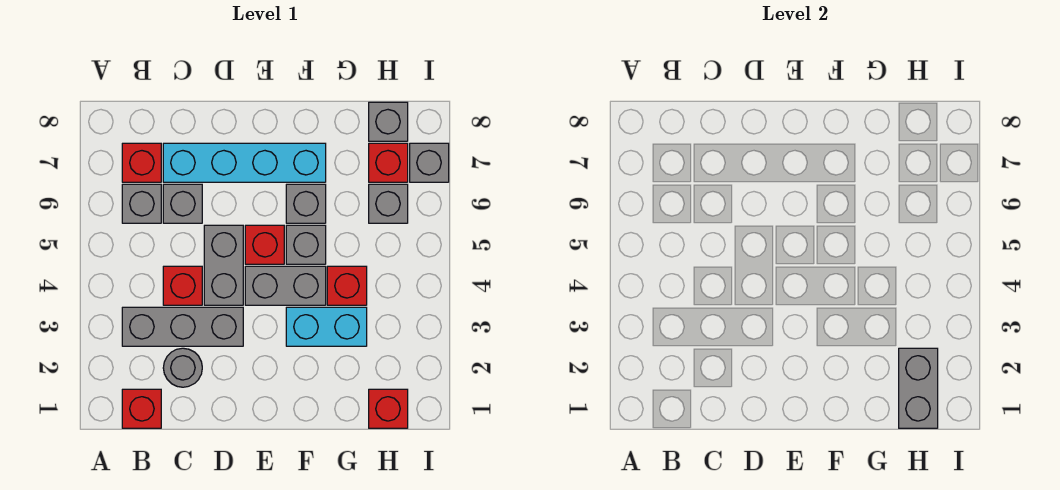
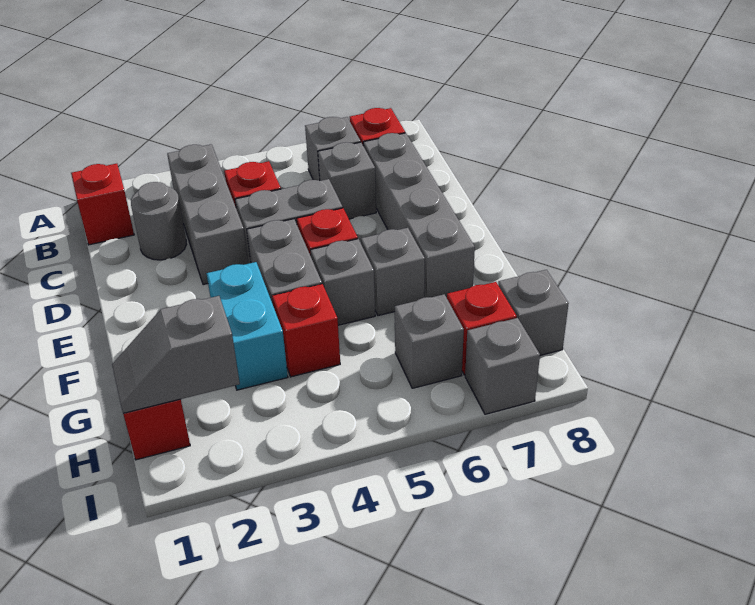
cyan brick C7:F7 level 1 -> grey brick C7:F7 level 1
grey brick H1:H2 level 2 -> grey slope H1:H2 level 2 top 2

